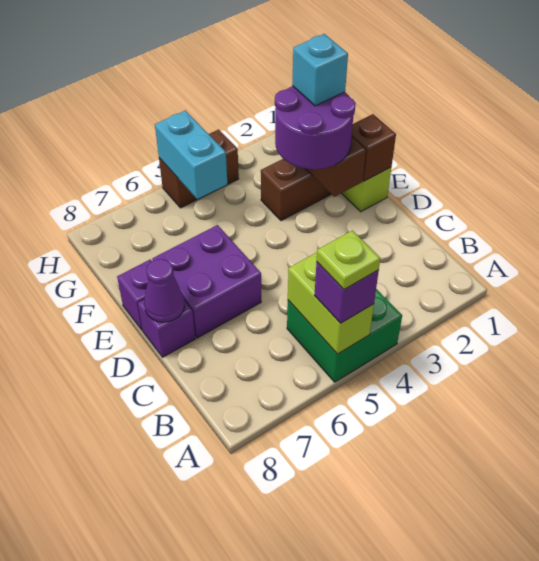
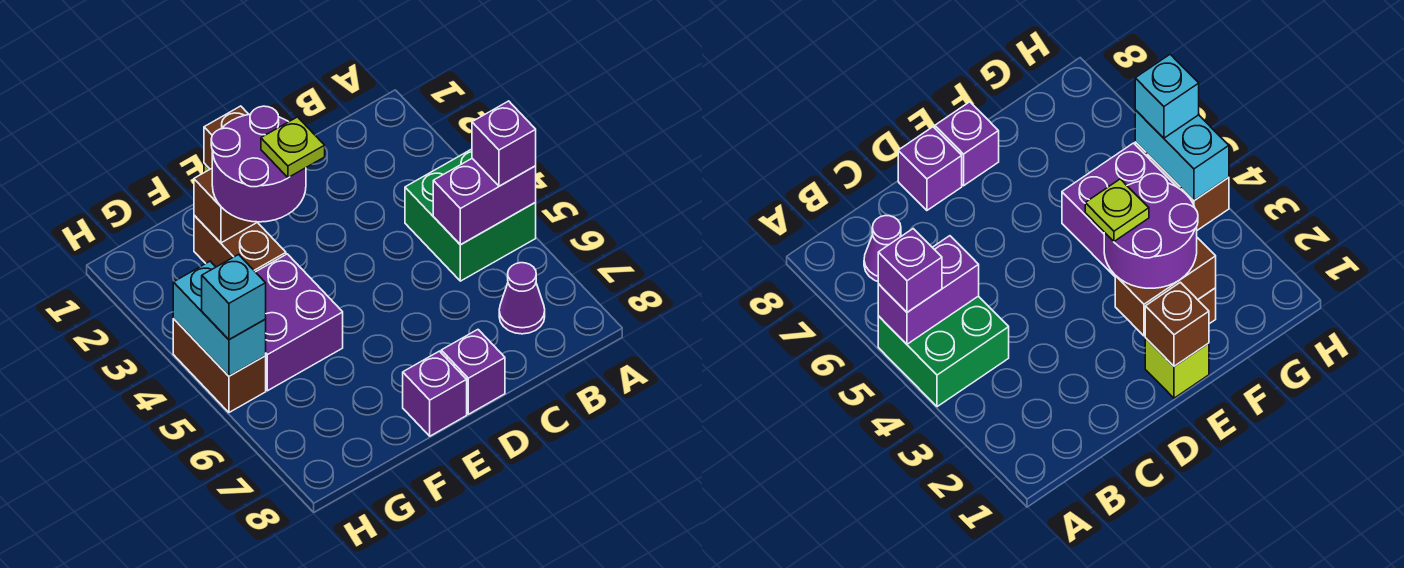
lime brick A5:B5 level 2 -> purple brick A5:B5 level 2
lime plate A5 level 4 -> lime plate E3 level 4
purple brick D6:E7 level 1 -> purple brick F4:G5 level 1
purple cone D8 level 2 -> purple cone B7 level 1
cyan brick F2 level 4 -> cyan brick H5 level 3
cyan brick G5:H5 level 2 -> cyan brick H4:H5 level 2

